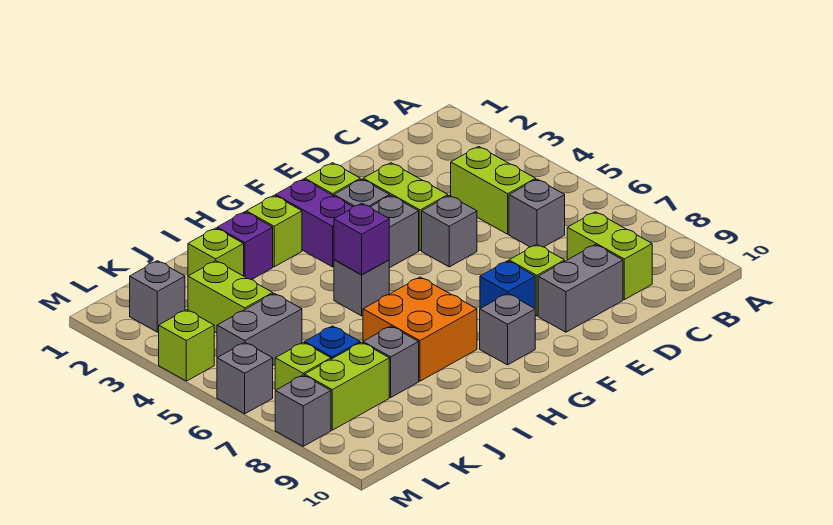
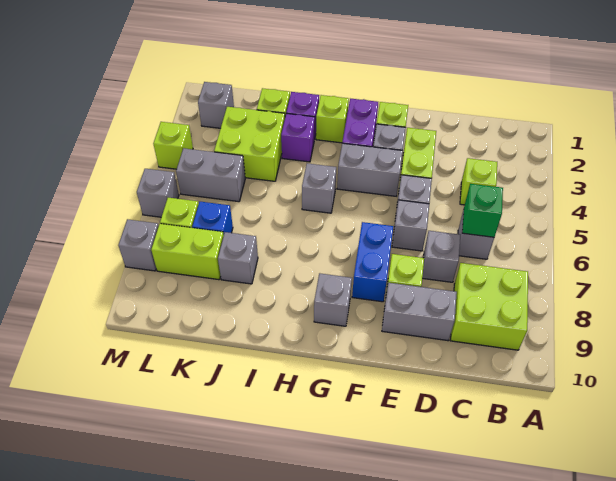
lime brick C4:C5 level 1 -> lime brick C4 level 1
none -> green brick C6 level 2
lime brick C8:C9 level 1 -> lime brick B8:C9 level 1
none -> grey brick D7 level 1
none -> grey brick E6 level 1
blue brick F8 level 1 -> blue brick F7:F8 level 1
purple brick H5 level 2 -> purple brick I3 level 1
orange brick H7:I8 level 1 -> none
lime brick K3:K4 level 1 -> lime brick J3:K4 level 1

